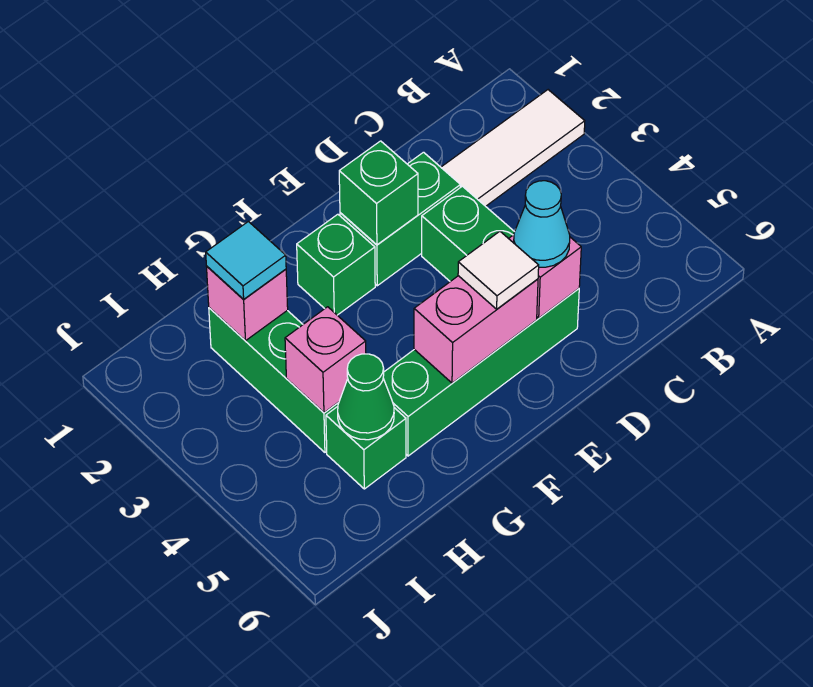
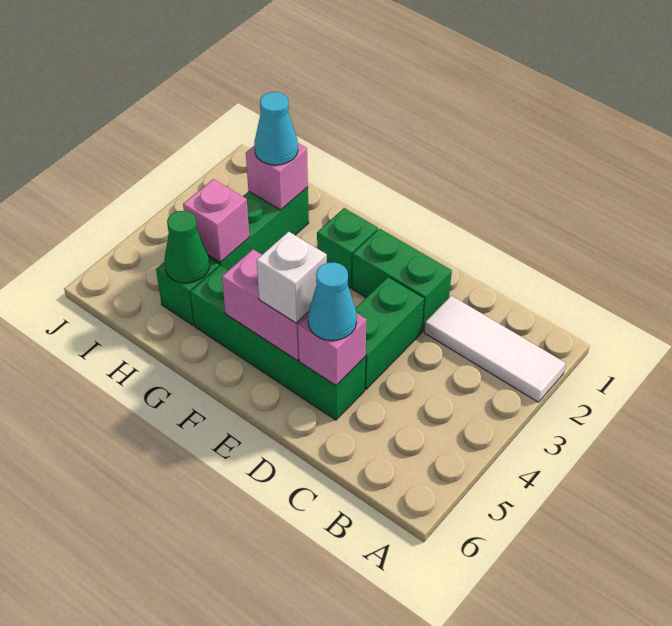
green brick E2 level 2 -> none
white tile E5 level 3 -> white brick E5 level 3
cyan tile H2 level 3 -> cyan cone H2 level 3

